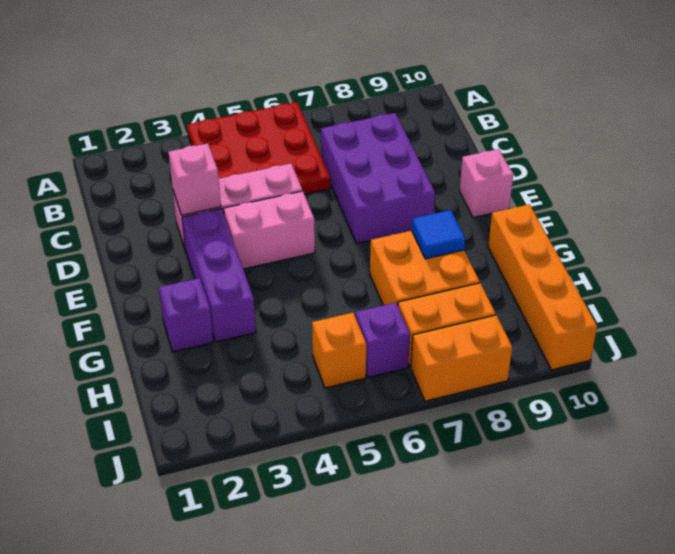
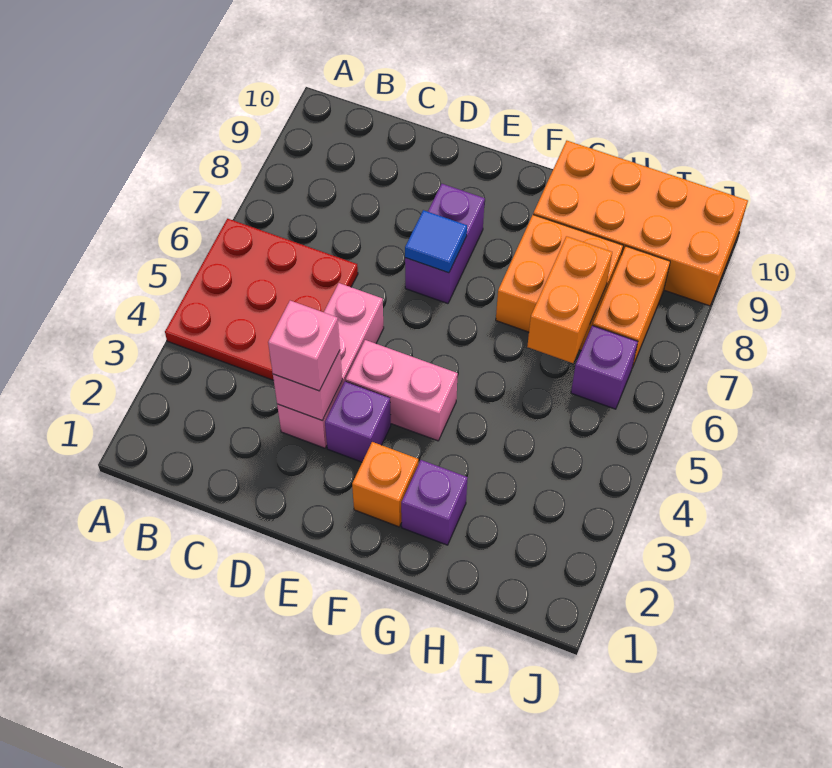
purple brick C7:E8 level 1 -> purple brick E7:E8 level 1
purple brick E3:G3 level 1 -> purple brick E3 level 1
pink brick E4:E5 level 1 -> pink brick E4:F4 level 1
pink brick E10 level 1 -> pink brick D3 level 3
blue tile G8 level 2 -> blue tile E7 level 2
orange brick G10:J10 level 1 -> orange brick G9:J10 level 1
orange brick I5 level 1 -> orange brick F2 level 1
orange brick J7:J8 level 1 -> orange brick H6:H7 level 2

